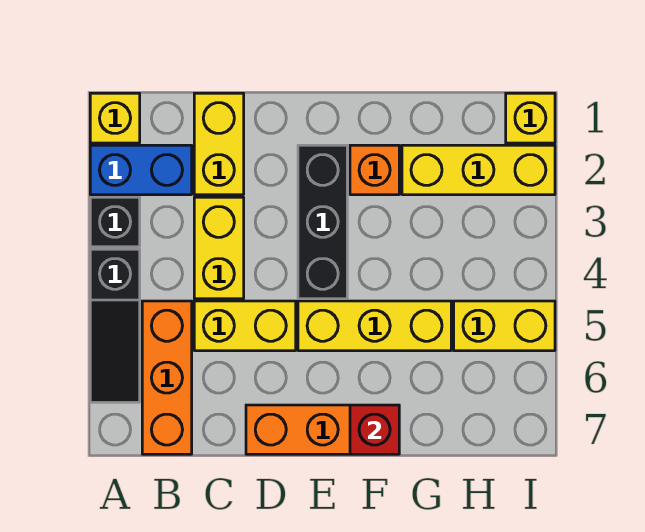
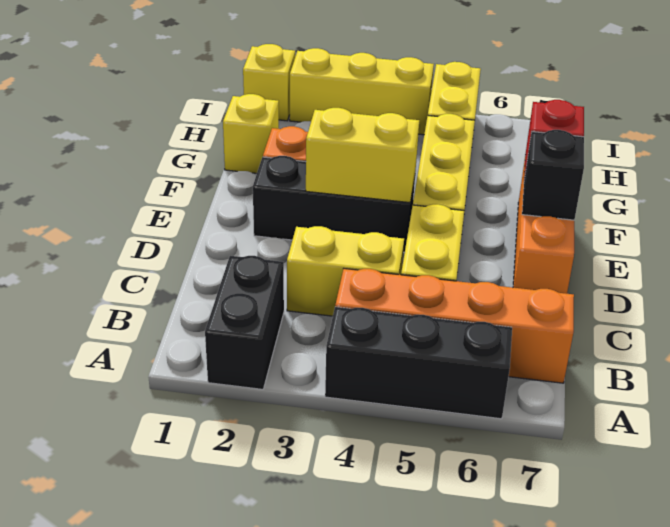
yellow brick A1 level 1 -> yellow brick G1 level 1
blue brick A2:B2 level 1 -> black brick A2:B2 level 1
black brick A3 level 1 -> black brick E7 level 2
black slope A4:A6 level 1 top 4 -> black brick A4:A6 level 1
orange brick B5:B7 level 1 -> orange brick B4:B7 level 1
yellow brick C1:C2 level 1 -> yellow brick E3:E4 level 2
yellow brick G2:I2 level 1 -> yellow brick I2:I4 level 1

